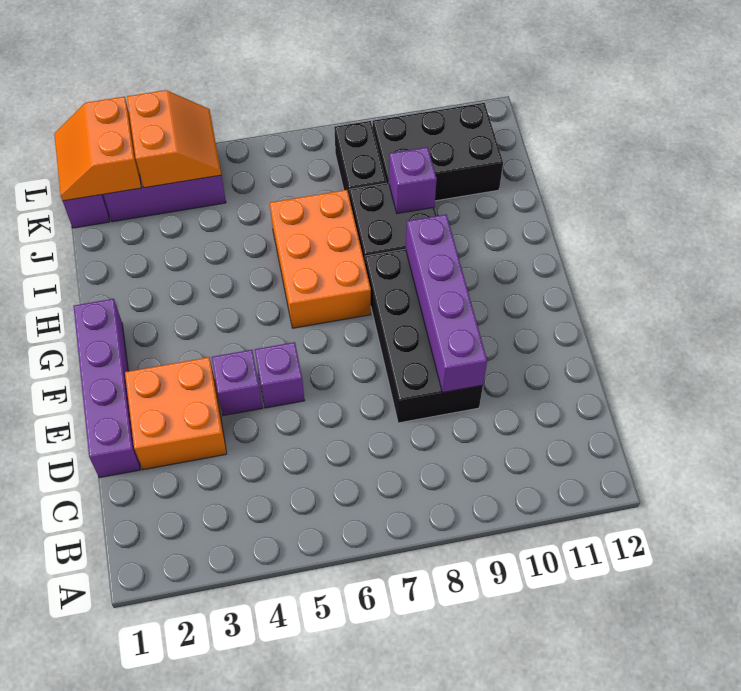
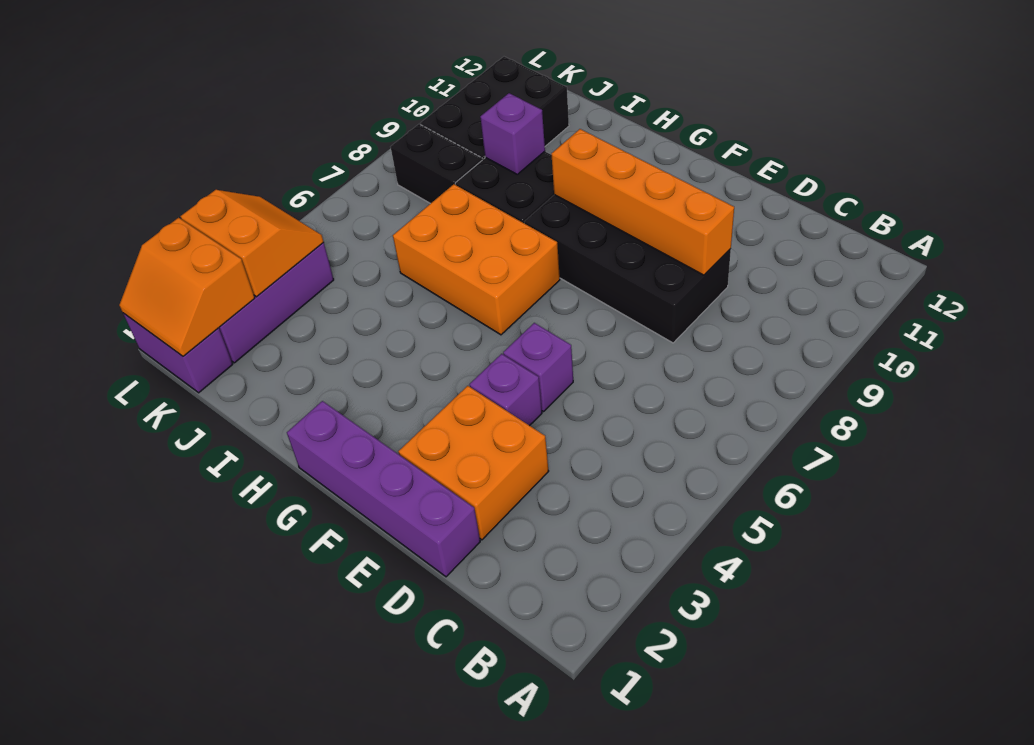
purple brick D9:G9 level 2 -> orange brick D9:G9 level 2

